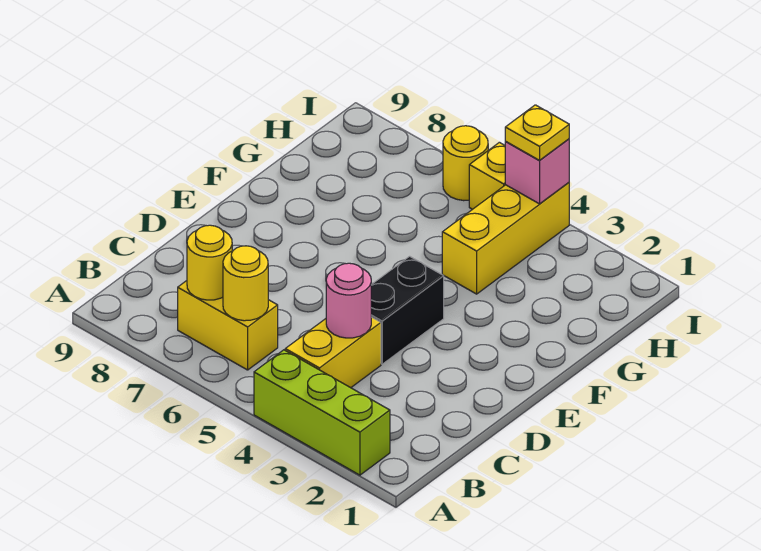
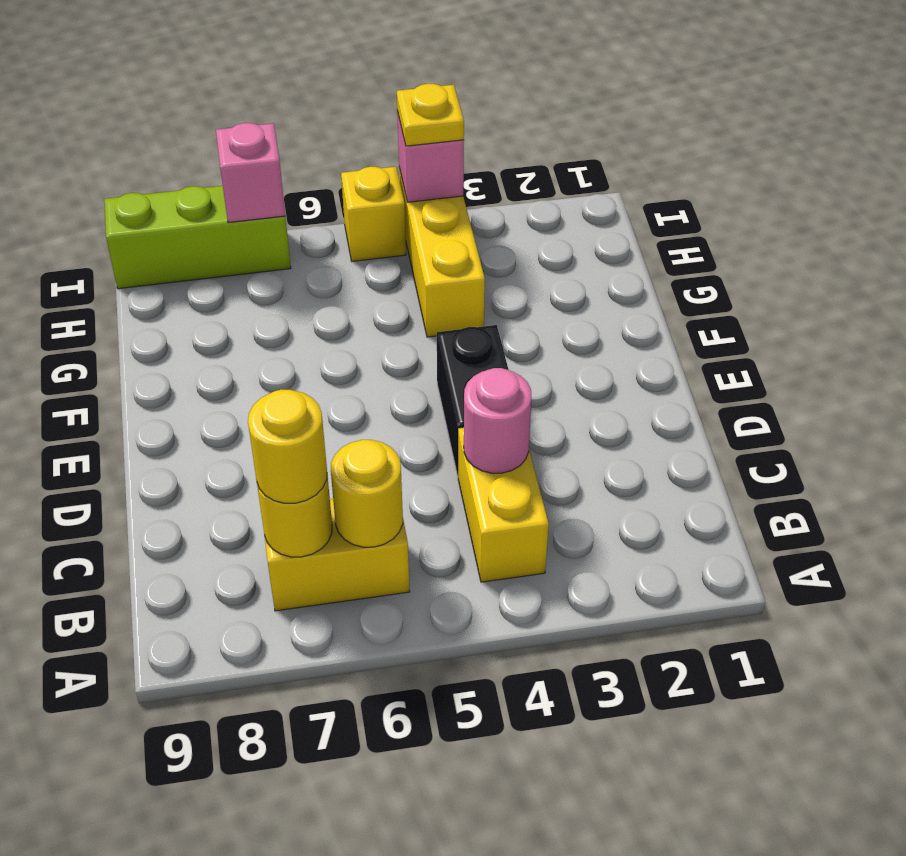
lime brick A2:A4 level 1 -> lime brick I7:I9 level 1
yellow round brick I6 level 1 -> yellow round brick B7 level 3
none -> pink brick I7 level 2

